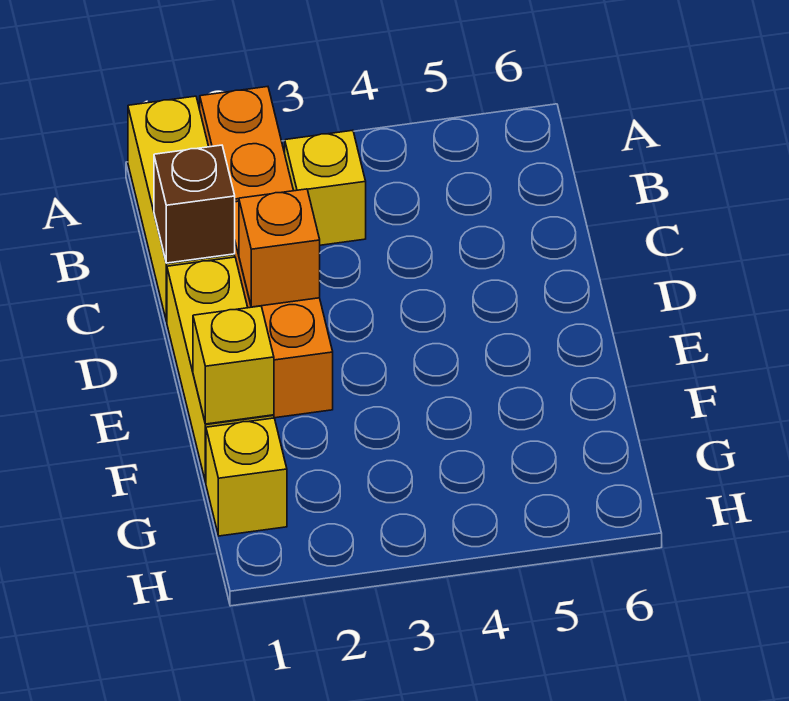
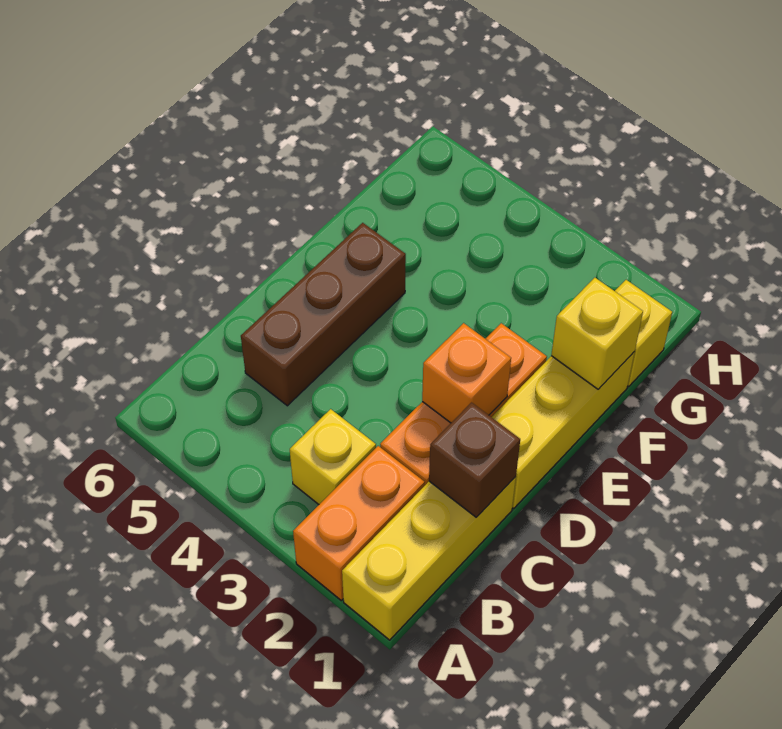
none -> brown brick C5:E5 level 1

